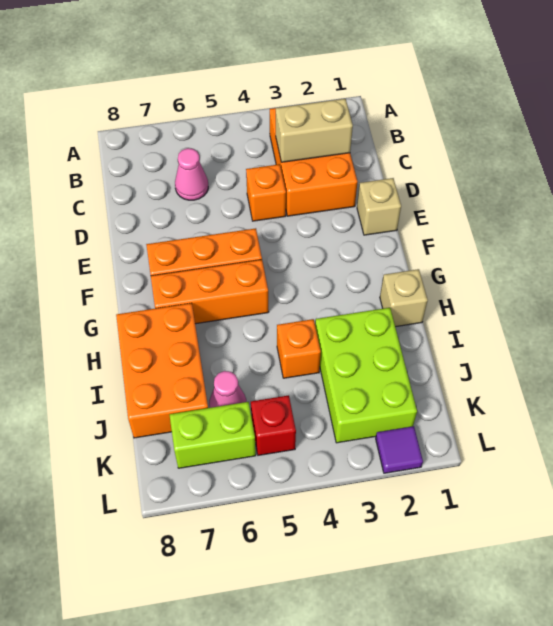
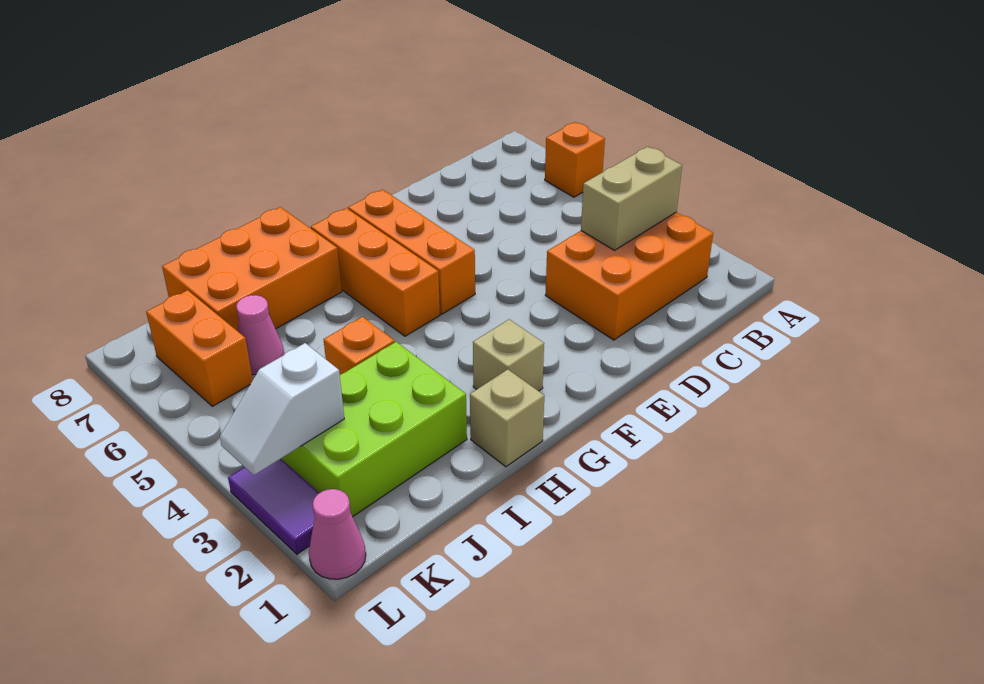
tan brick C2:C3 level 2 -> tan brick B3:C3 level 2
pink cone C6 level 1 -> pink cone L1 level 1
orange brick D4 level 1 -> orange brick A6 level 1
tan brick E1 level 1 -> tan brick G2 level 1
none -> white slope K3:L3 level 2 top K
red brick K5 level 1 -> none
lime brick K6:K7 level 1 -> orange brick K6:K7 level 1
purple tile L2 level 1 -> purple tile L2:L3 level 1

